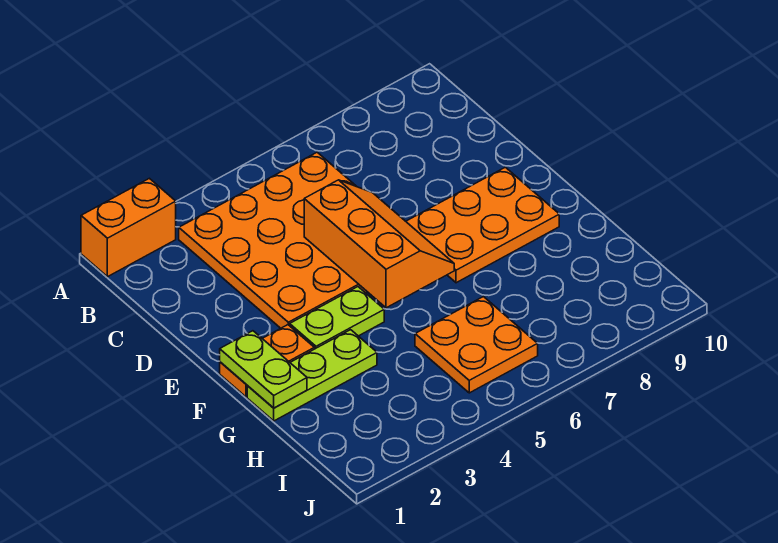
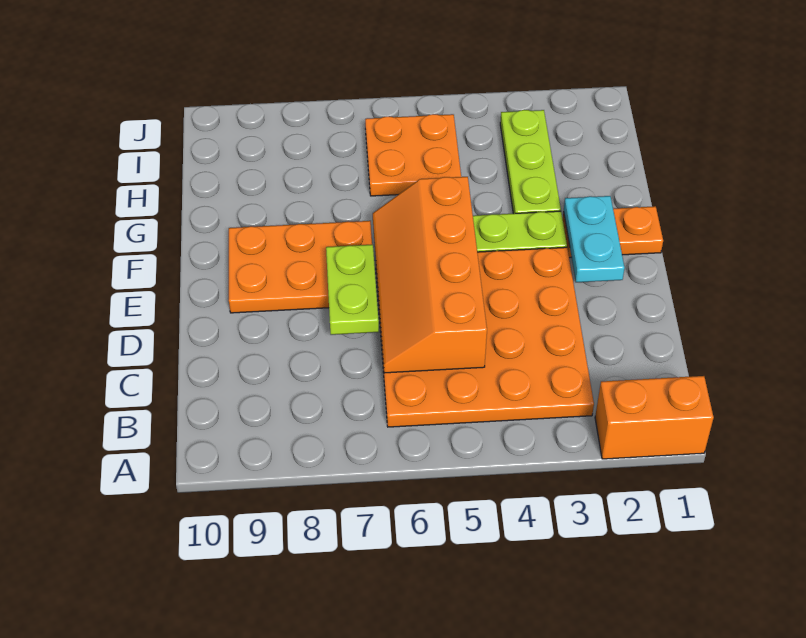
orange slope D5:F6 level 2 top 5 -> orange slope C5:F6 level 2 top 5
none -> cyan plate E2:F2 level 2
lime plate F1:G1 level 2 -> lime plate D7:E7 level 2
lime plate G1:G3 level 1 -> lime plate G3:I3 level 1

